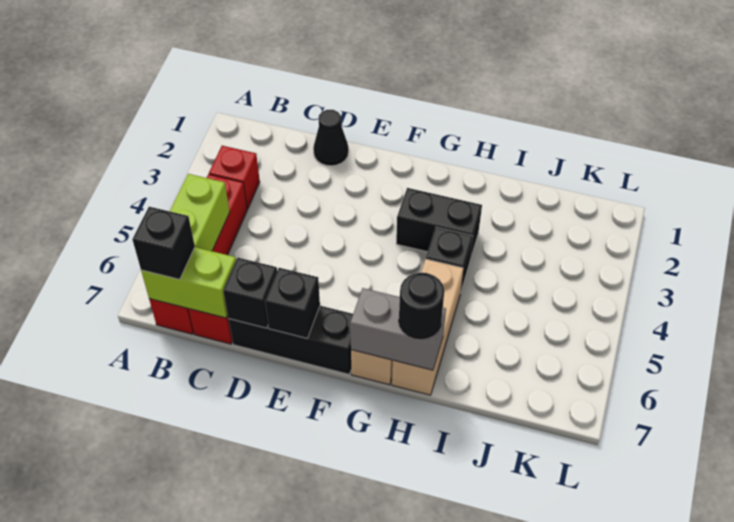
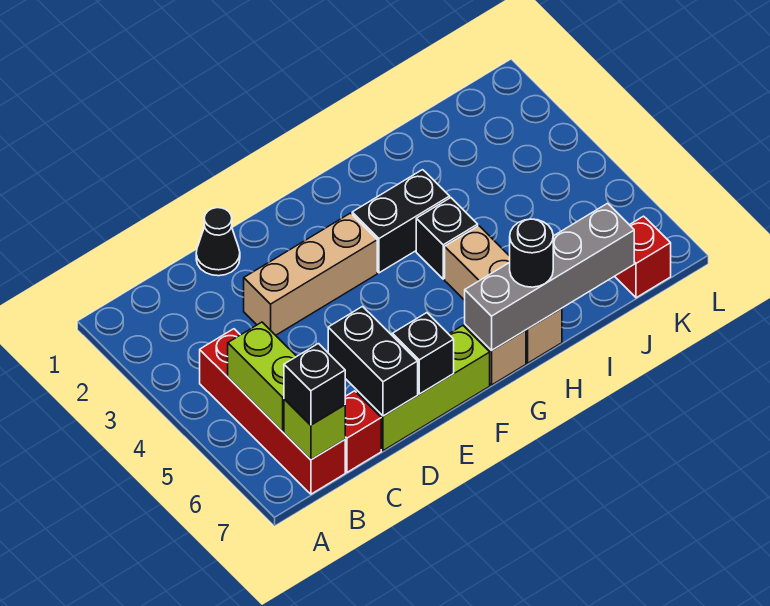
red brick B3 level 1 -> red brick K7 level 1
lime brick B7:C7 level 2 -> lime brick B7 level 2
none -> tan brick D3:F3 level 1
black brick D7:F7 level 1 -> lime brick D7:F7 level 1
black brick D7 level 2 -> black brick D6:D7 level 2
grey brick G7:H7 level 2 -> grey brick G7:J7 level 2

